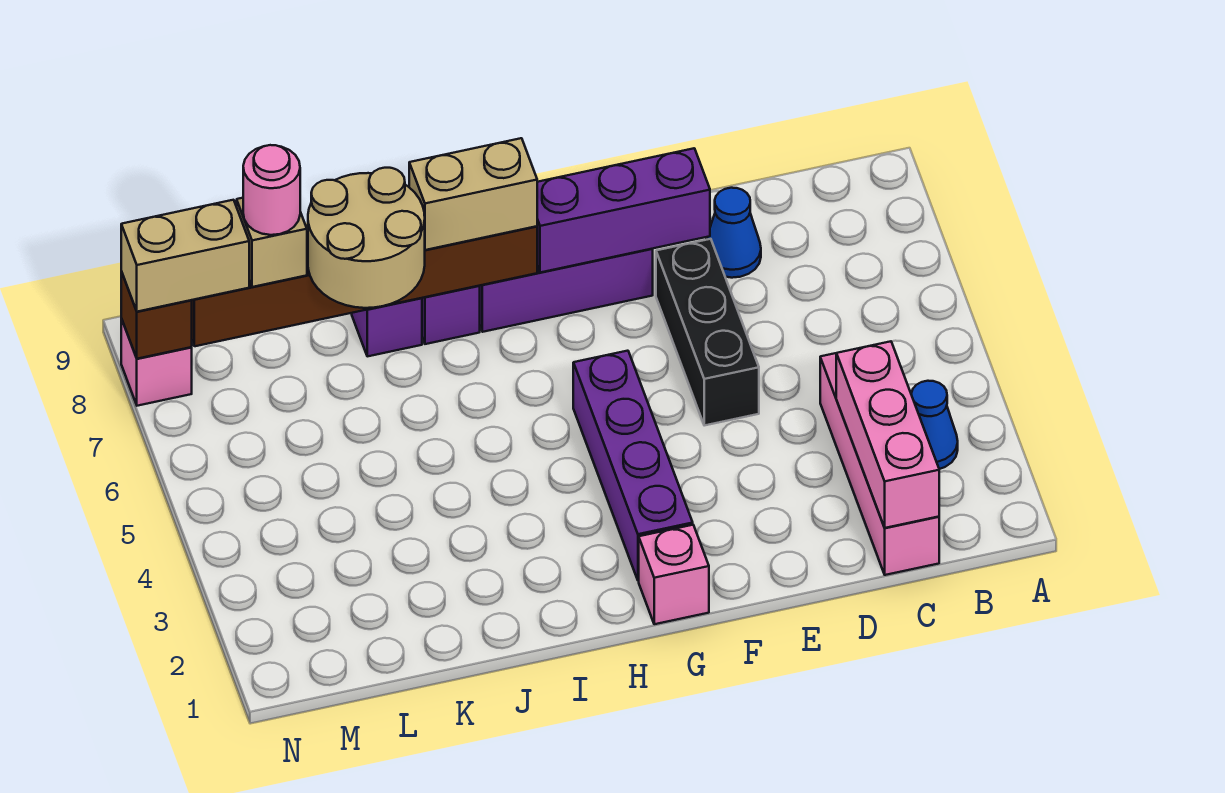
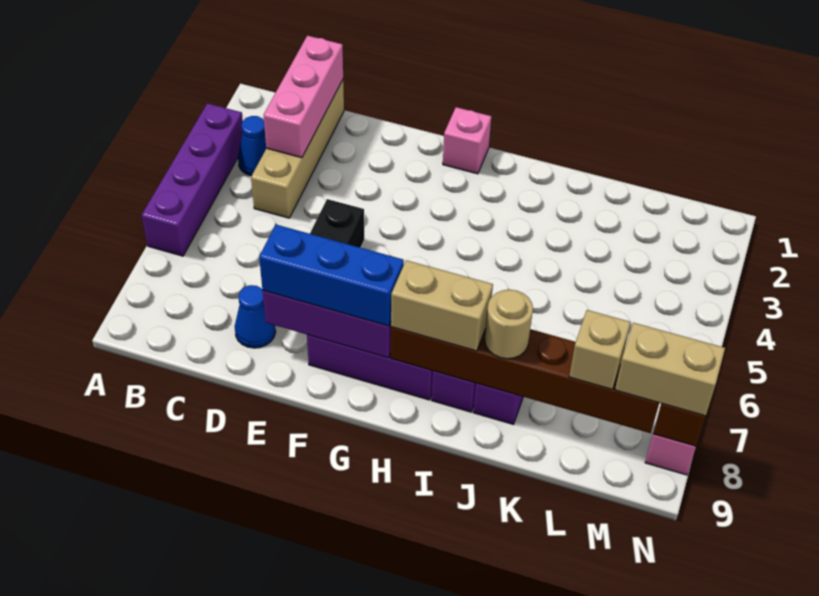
pink brick C1:C4 level 1 -> tan brick C1:C4 level 1
none -> blue brick E8:G8 level 3
purple brick G2:G5 level 1 -> purple brick A3:A6 level 1
tan round brick J7:K8 level 3 -> tan round brick J8 level 3
pink round brick L8 level 4 -> none

